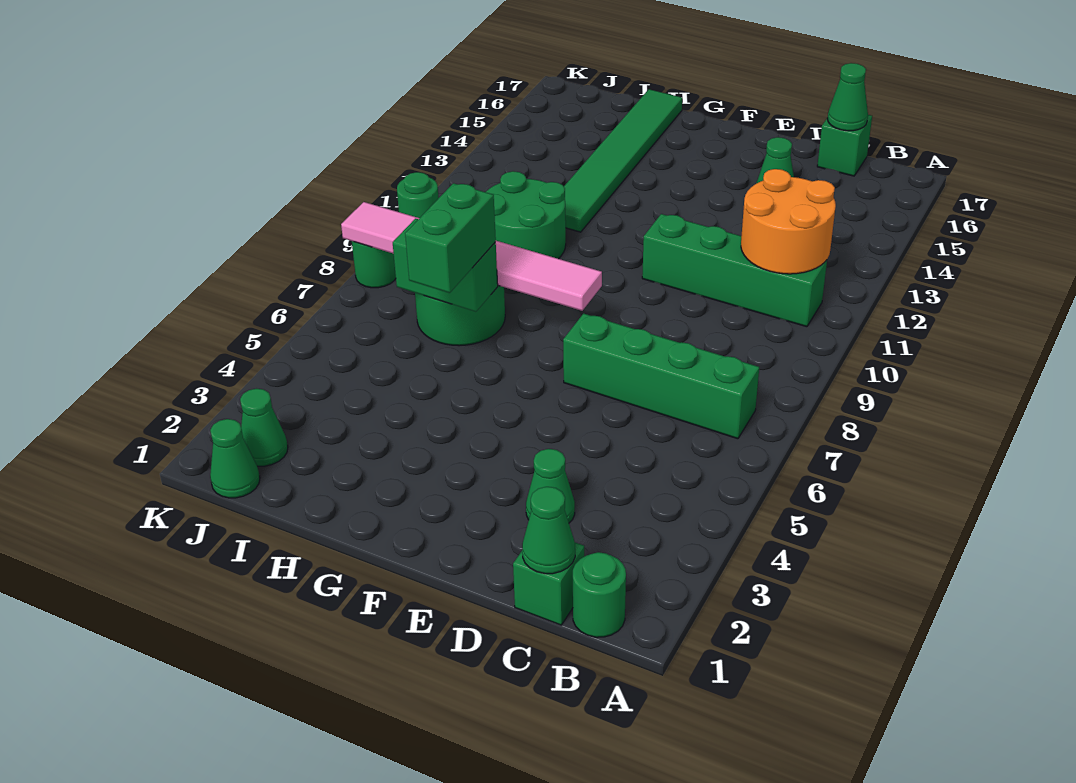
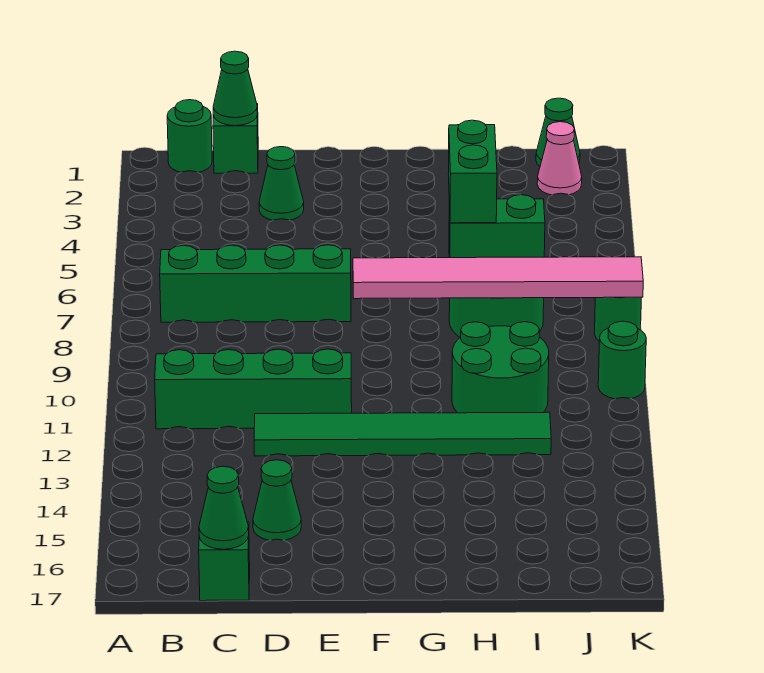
orange round brick B11:C12 level 2 -> none
green tile H12:H17 level 1 -> green tile D12:I12 level 1
green cone J2 level 1 -> pink cone J2 level 1

